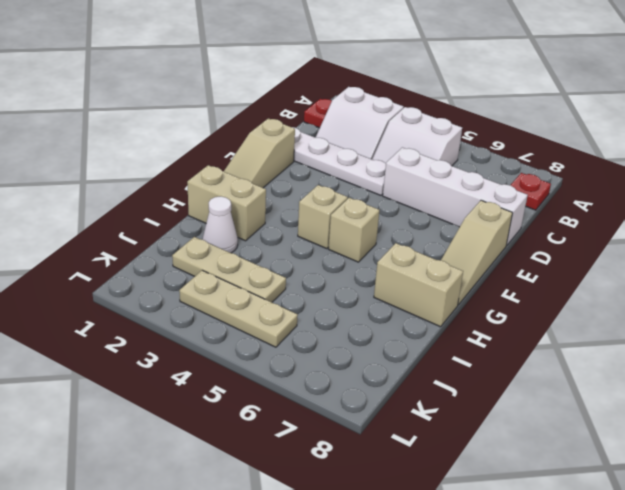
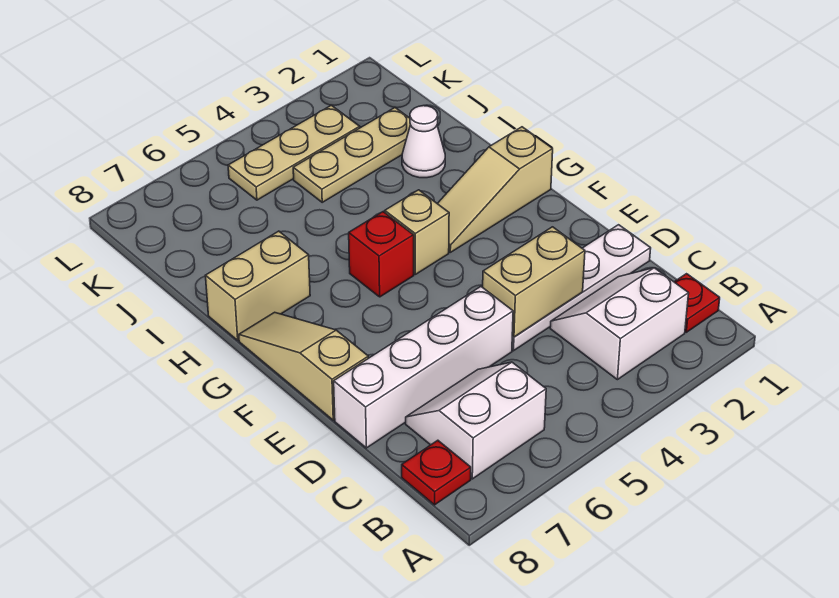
white slope B4:C5 level 1 top B -> white slope B6:C7 level 1 top B
tan slope E1:G1 level 1 top E -> tan slope G1:G3 level 1 top 1
tan brick G5 level 1 -> red brick G5 level 1
tan brick H1:H2 level 1 -> tan brick D3:D4 level 2

